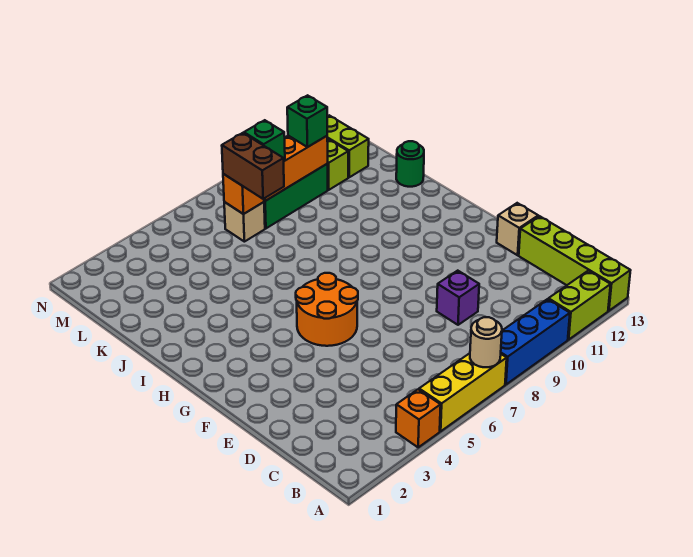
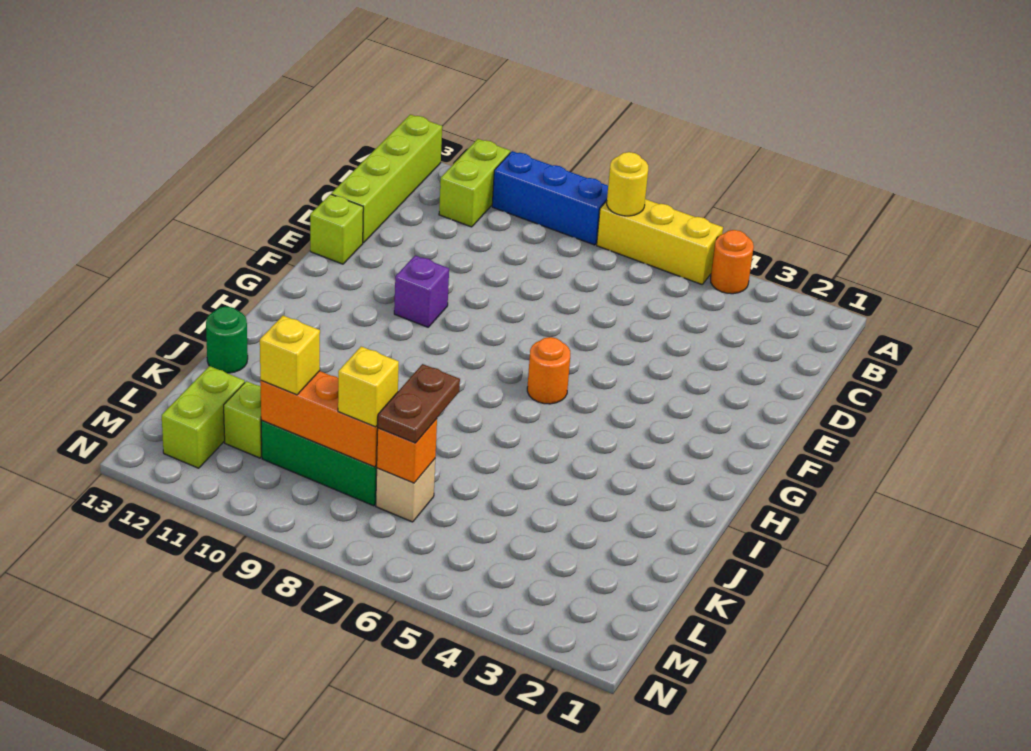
orange brick A4 level 1 -> orange round brick A4 level 1
tan round brick A7 level 2 -> yellow round brick A7 level 2
lime brick A11:A12 level 1 -> lime brick A11:B11 level 1
purple brick D9 level 1 -> purple brick F10 level 1
tan brick E13 level 1 -> lime brick E13 level 1
orange round brick F5:G6 level 1 -> orange round brick G6 level 1
brown brick K7:L7 level 3 -> brown plate K7:L7 level 3
green brick L8 level 3 -> yellow brick L8 level 3
green brick L10 level 3 -> yellow brick L10 level 3

